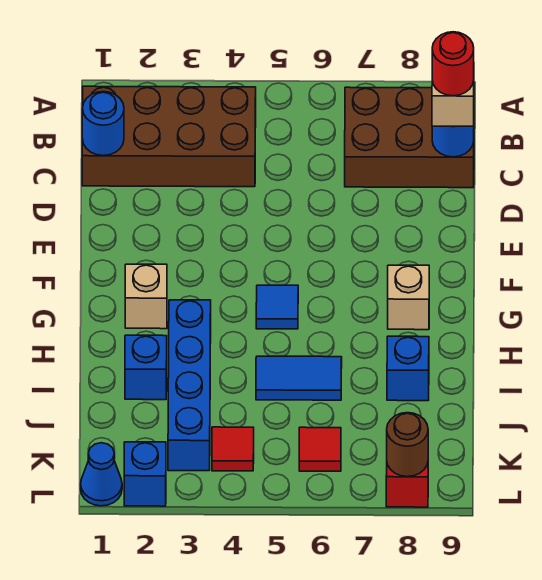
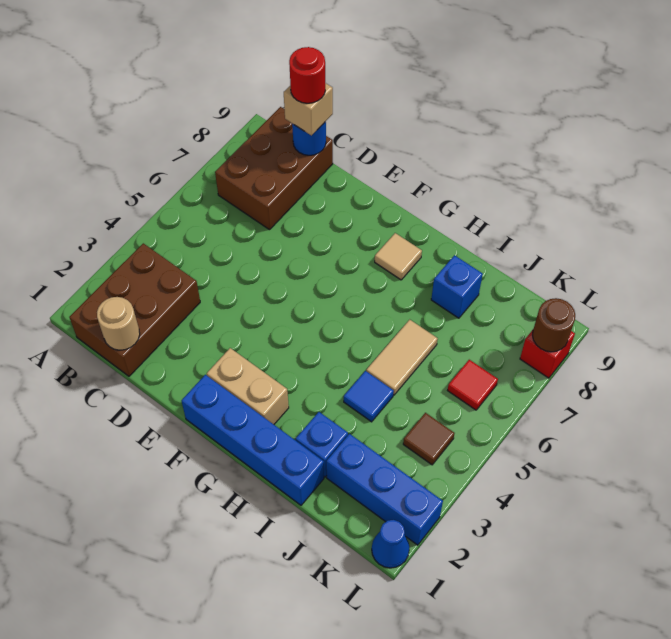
brown brick B1:C4 level 1 -> brown brick B1:C3 level 1
blue round brick C1 level 2 -> tan round brick C1 level 2
tan brick G2 level 1 -> tan brick F2:G2 level 1
blue tile G5 level 1 -> blue tile I4 level 1
tan brick G8 level 1 -> tan tile G8 level 1
blue brick H3:K3 level 1 -> blue brick F1:I1 level 1
blue tile I5:I6 level 1 -> tan tile I5:I6 level 1
red tile K4 level 1 -> brown tile K4 level 1
blue brick L2 level 1 -> blue brick J2:L2 level 1

